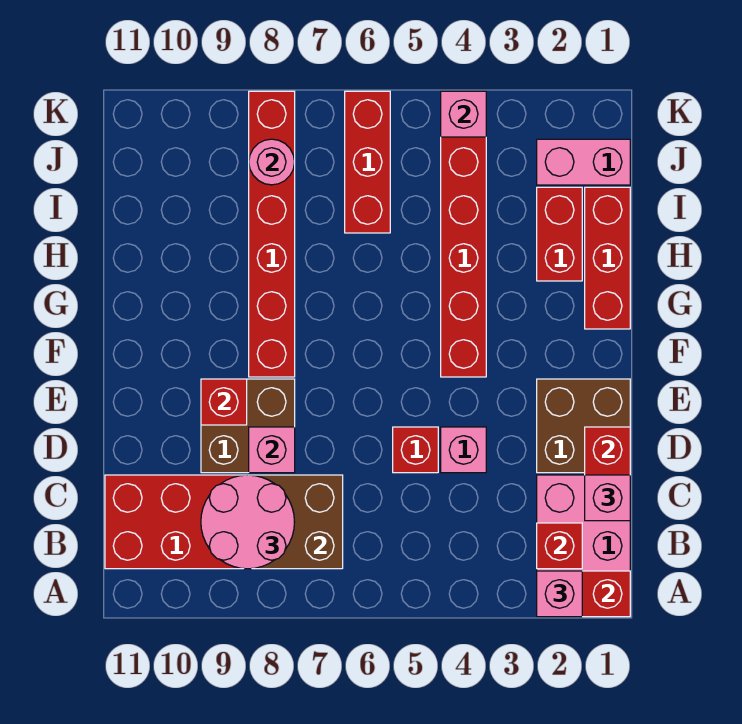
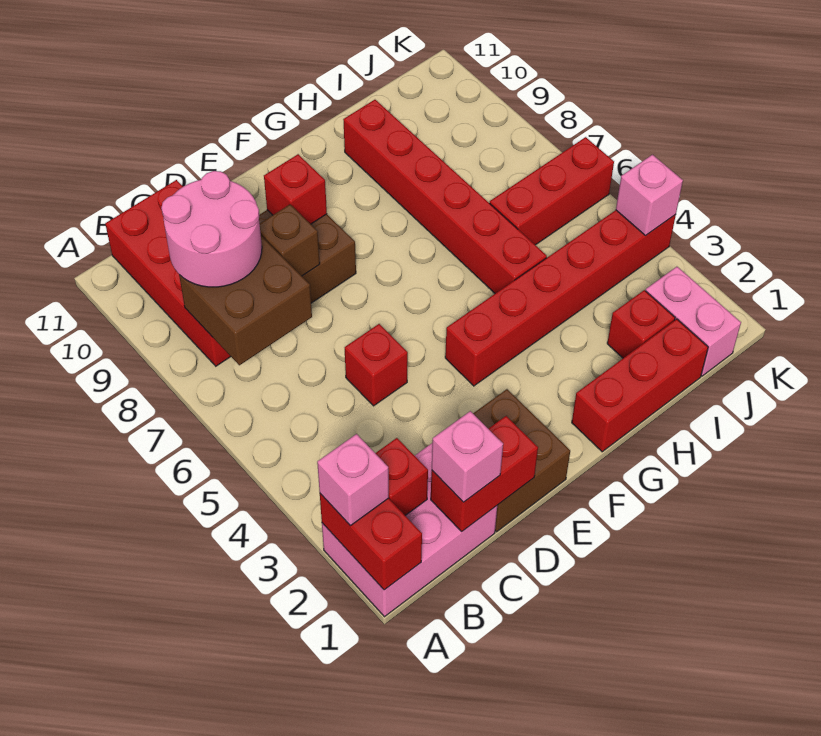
pink brick D4 level 1 -> none
pink brick D8 level 2 -> brown brick D8 level 2
red brick F8:K8 level 1 -> red brick H5:H10 level 1
red brick H2:I2 level 1 -> red brick I2 level 1
pink round brick J8 level 2 -> none

